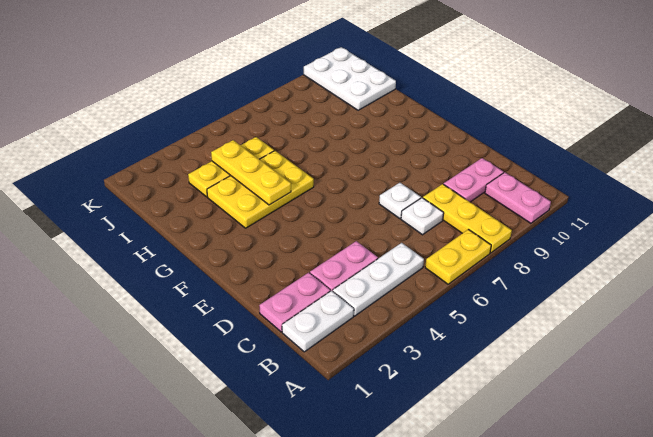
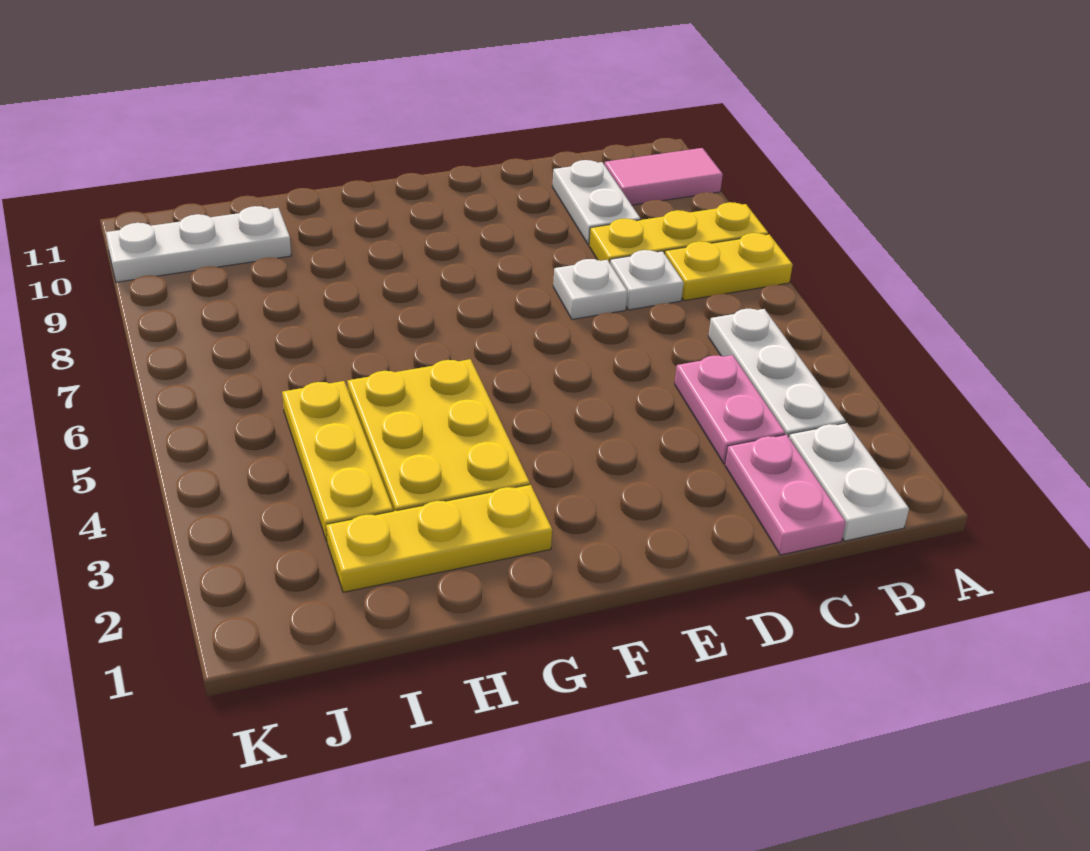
yellow plate A6:A7 level 1 -> yellow plate A7:B7 level 1
pink plate A10:B10 level 1 -> pink tile A10:B10 level 1
pink plate C9:C10 level 1 -> white plate C9:C10 level 1
yellow plate G4:I4 level 2 -> yellow plate G2:I2 level 1
white plate I10:K11 level 1 -> white plate I10:K10 level 1

